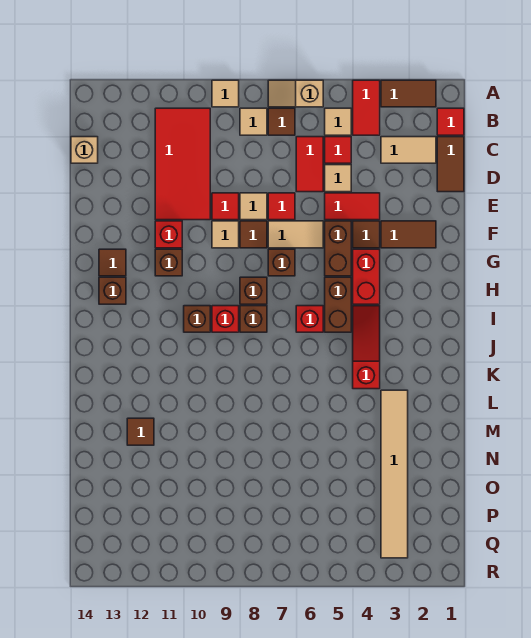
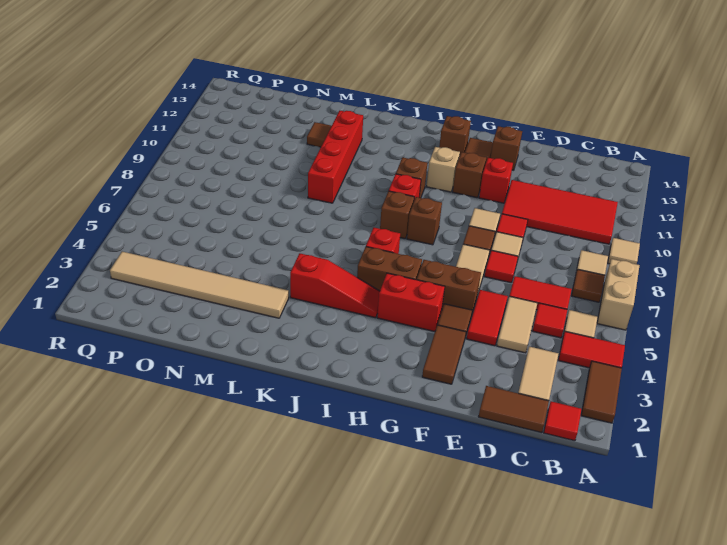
tan slope A6:A7 level 1 top 6 -> tan brick A6:A7 level 1
tan brick C14 level 1 -> tan brick H11 level 1
tan tile D5 level 1 -> tan tile D4:D5 level 1
brown brick G7 level 1 -> brown brick F13 level 1
none -> red brick L9:L12 level 1

